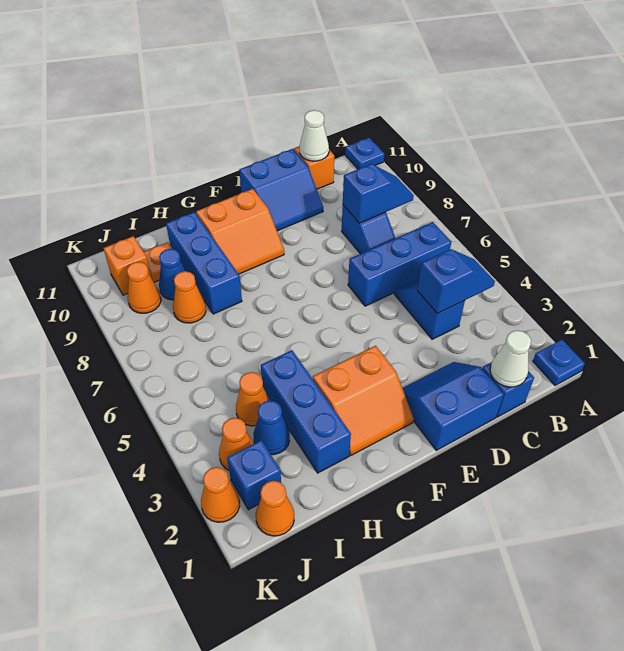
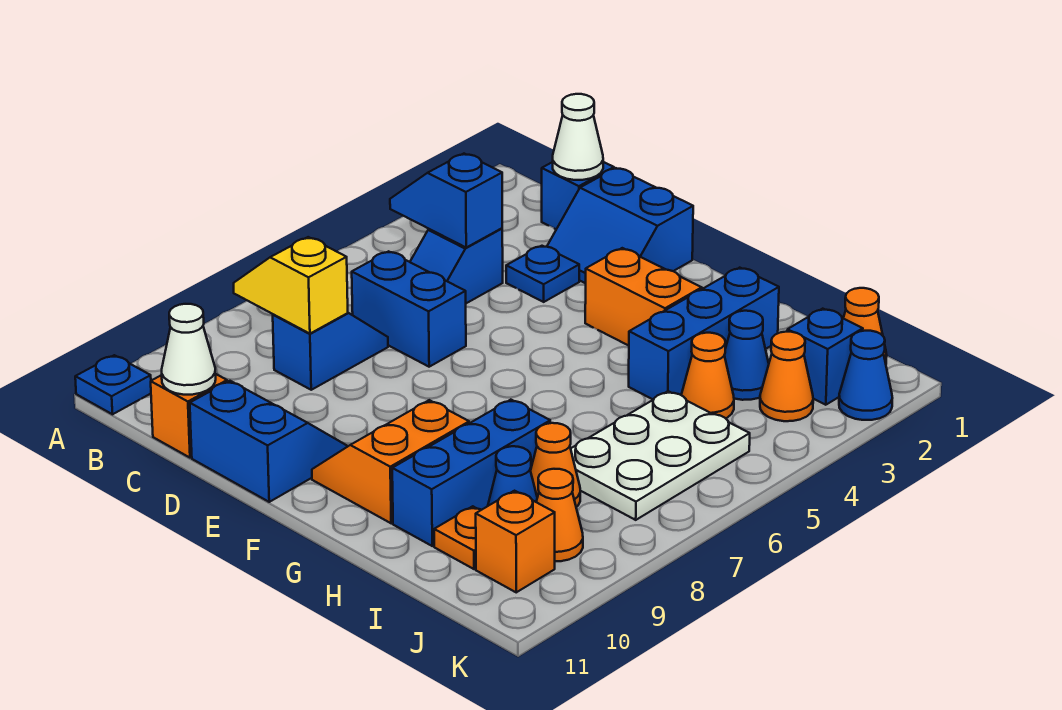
blue plate A1 level 1 -> blue plate D3 level 1
blue brick B6:D6 level 1 -> blue brick C6:D6 level 1
blue slope B8:C8 level 2 top C -> yellow slope B8:C8 level 2 top C
orange slope F9:G10 level 1 top 10 -> orange slope F9:G10 level 1 top G
none -> white plate I5:J7 level 1
orange cone K2 level 1 -> blue cone K2 level 1

